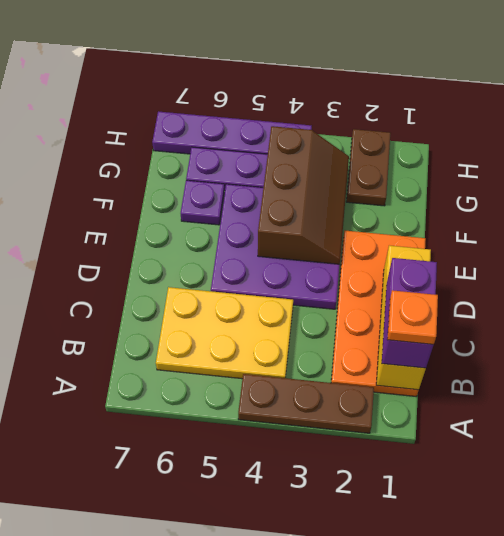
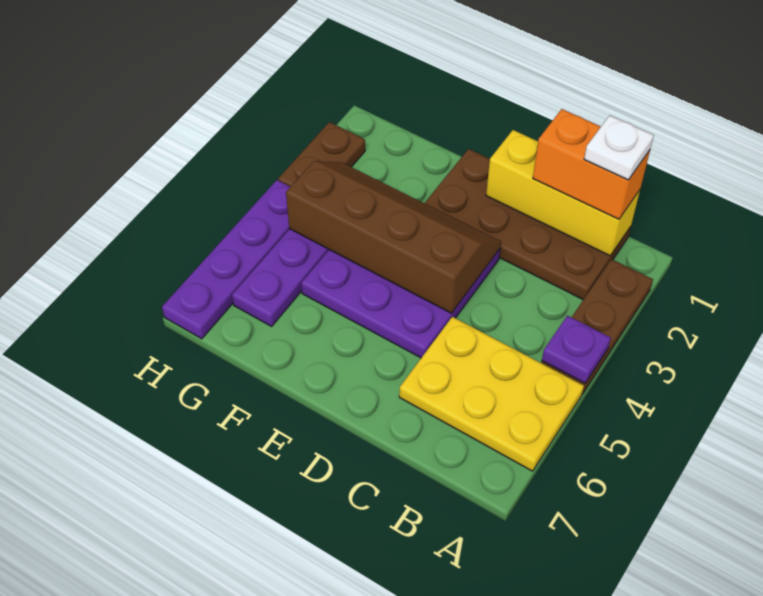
orange plate B1:E2 level 1 -> brown plate B1:E2 level 1
purple brick B1:C1 level 3 -> orange brick B1:C1 level 3
orange plate B1 level 4 -> white plate B1 level 4
yellow plate B4:C6 level 1 -> yellow plate A5:C6 level 1
brown slope E3:G4 level 2 top 4 -> brown slope D3:G4 level 2 top 4
purple plate F6 level 1 -> purple plate A4 level 2
brown plate G2:H2 level 1 -> brown plate H2:H3 level 1

